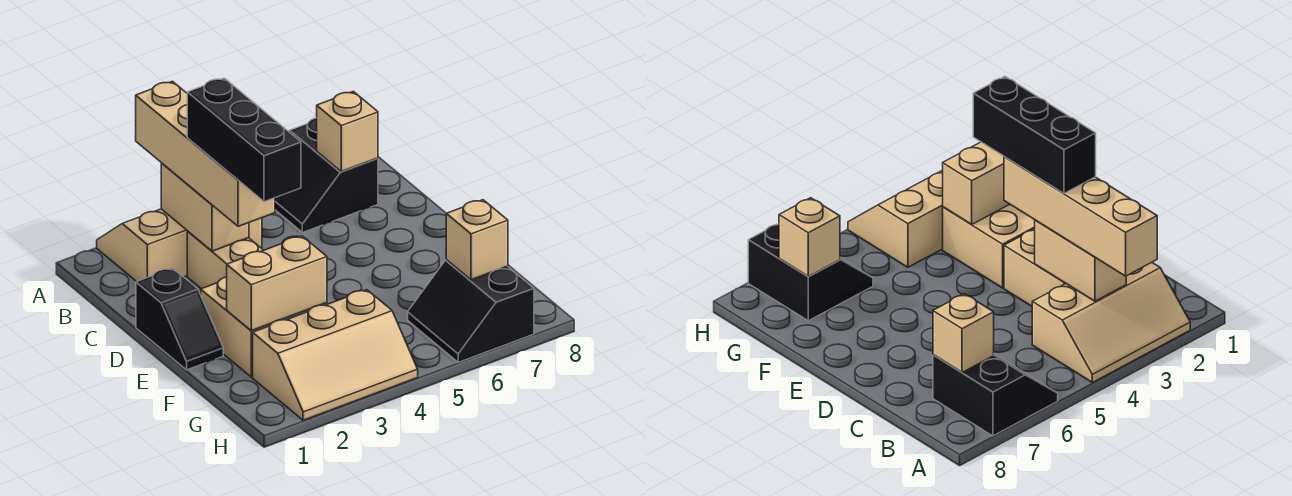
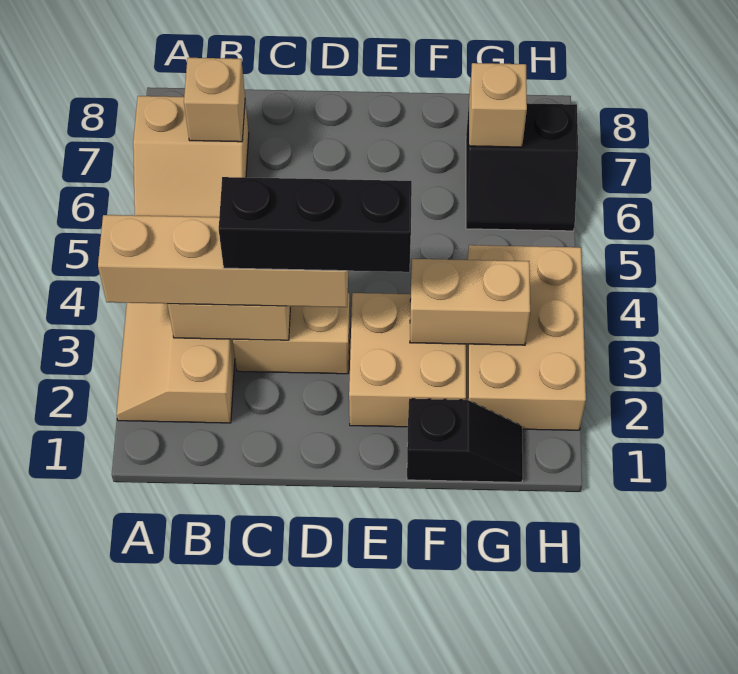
black slope A6:B7 level 1 top 7 -> tan slope A6:B7 level 1 top 7
black slope D1:E1 level 1 top D -> black slope F1:G1 level 1 top F
tan brick F2:F3 level 2 -> tan brick F3:G3 level 2
tan slope G2:H4 level 1 top G -> tan brick G2:H4 level 1

